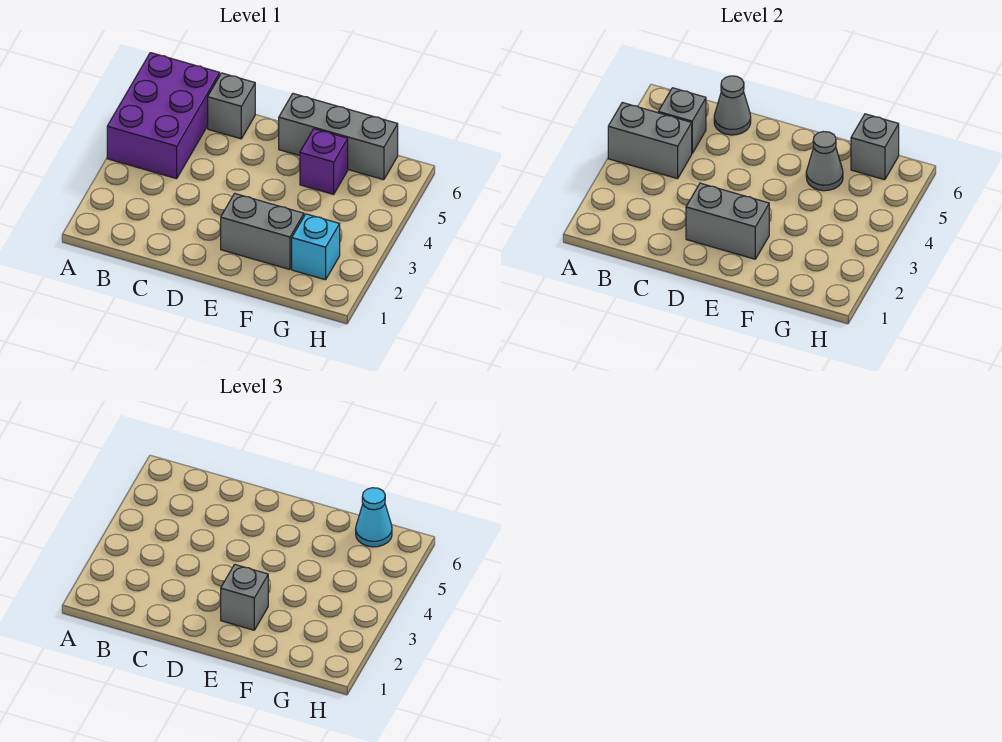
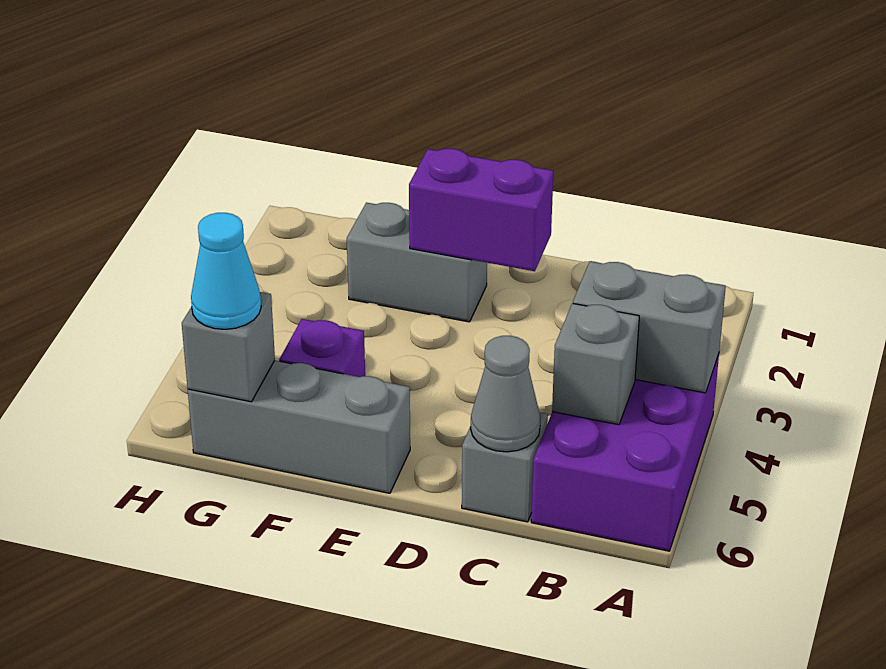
grey brick D2:E2 level 2 -> purple brick D2:E2 level 2
grey brick E2 level 3 -> none
grey cone F5 level 2 -> none
cyan brick G2 level 1 -> none

